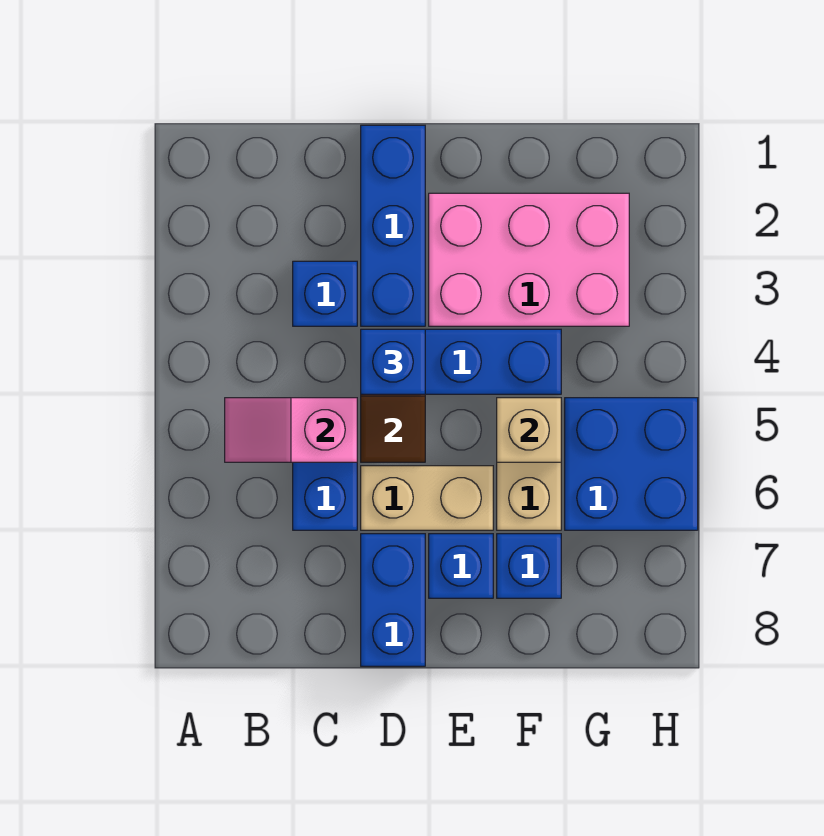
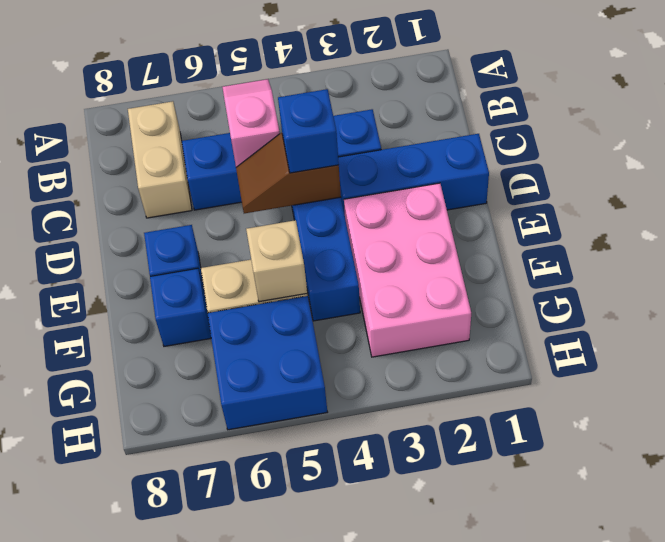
tan brick D6:E6 level 1 -> tan brick B7:C7 level 1
blue brick D7:D8 level 1 -> none

